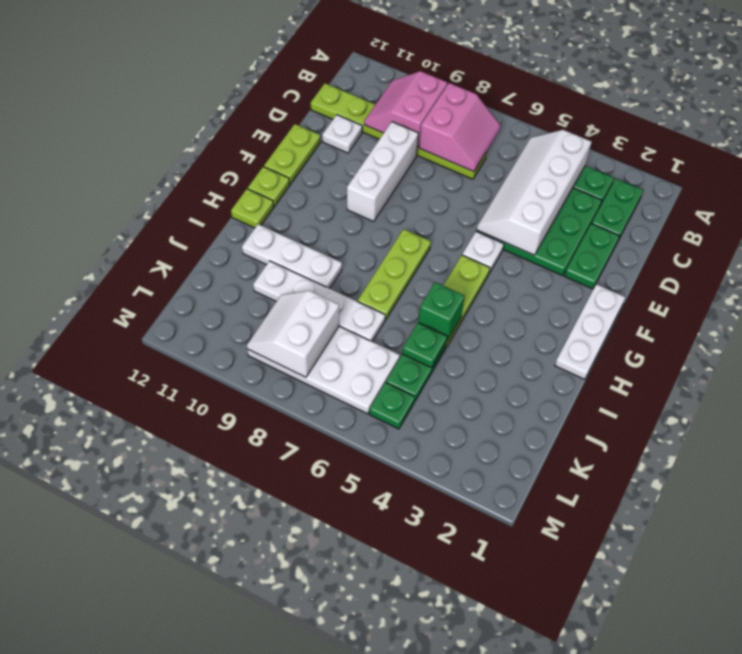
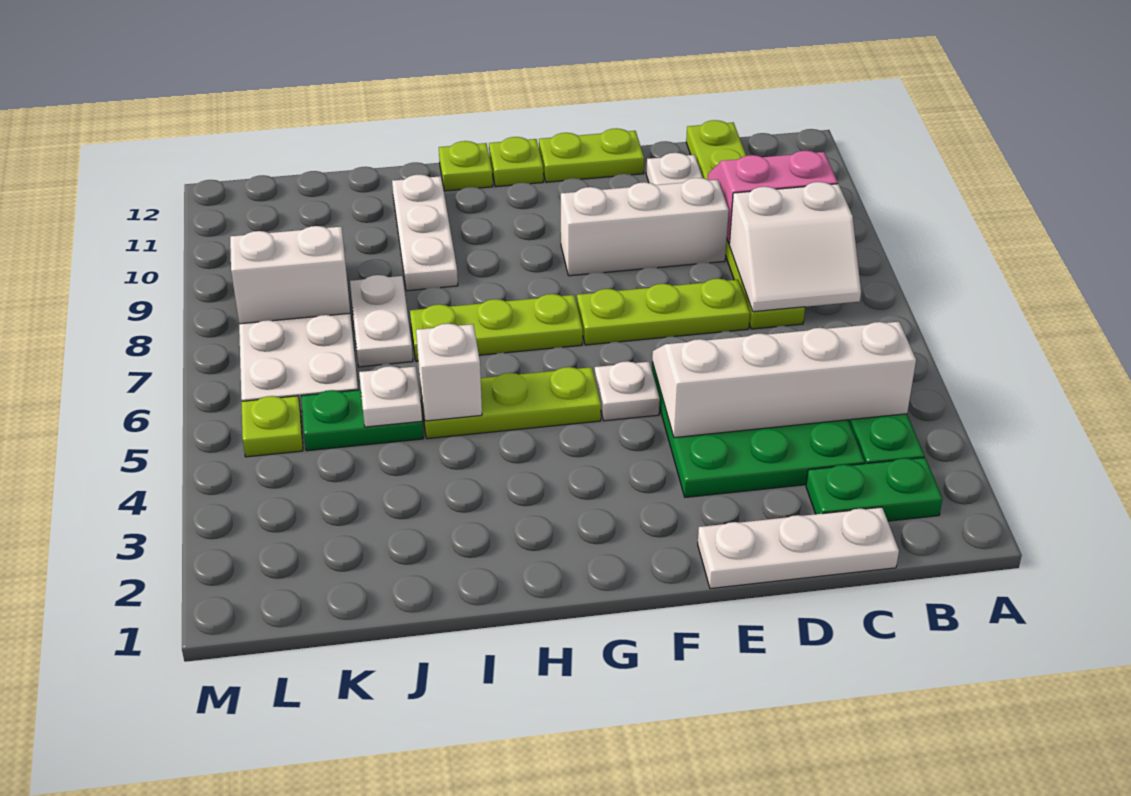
pink slope B7:C8 level 2 top 8 -> white slope B7:C8 level 2 top 8
green plate D2:E2 level 1 -> none
none -> lime plate D7:F7 level 1
white plate F1:H1 level 1 -> white plate C1:E1 level 1
green brick I5 level 2 -> white brick I5 level 2
green plate J5 level 2 -> white plate J5 level 2
white plate J7:J10 level 1 -> white plate J7:J8 level 1
green plate L5 level 1 -> lime plate L5 level 1

